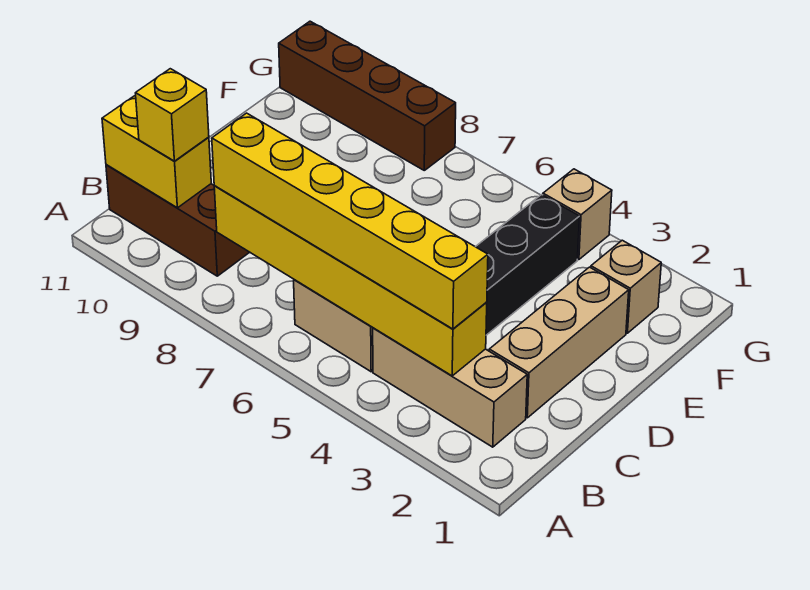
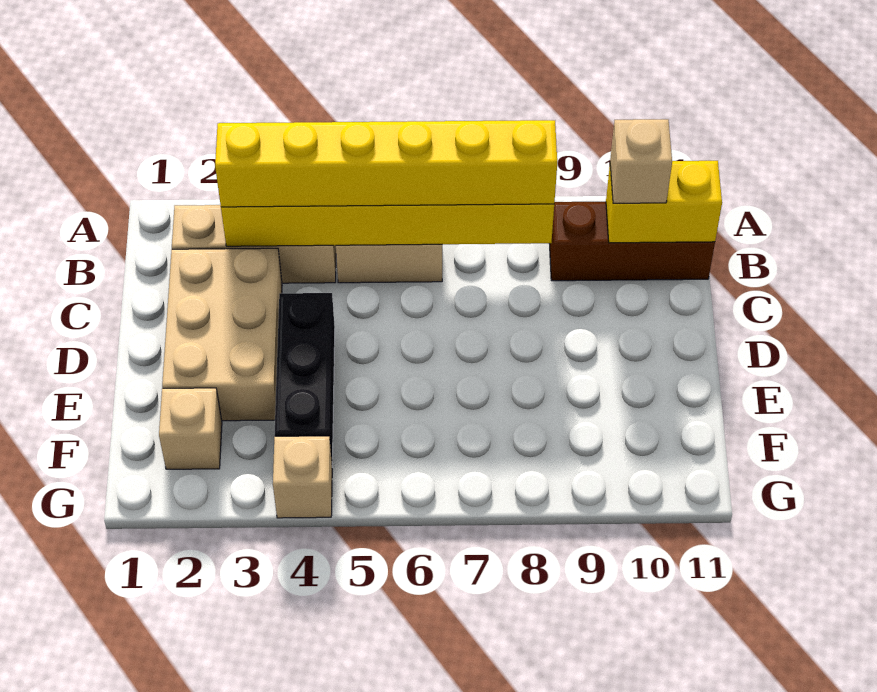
yellow brick B10 level 3 -> tan brick B10 level 3
tan brick C2:E2 level 1 -> tan brick C2:E3 level 1
brown brick G8:G11 level 1 -> none

